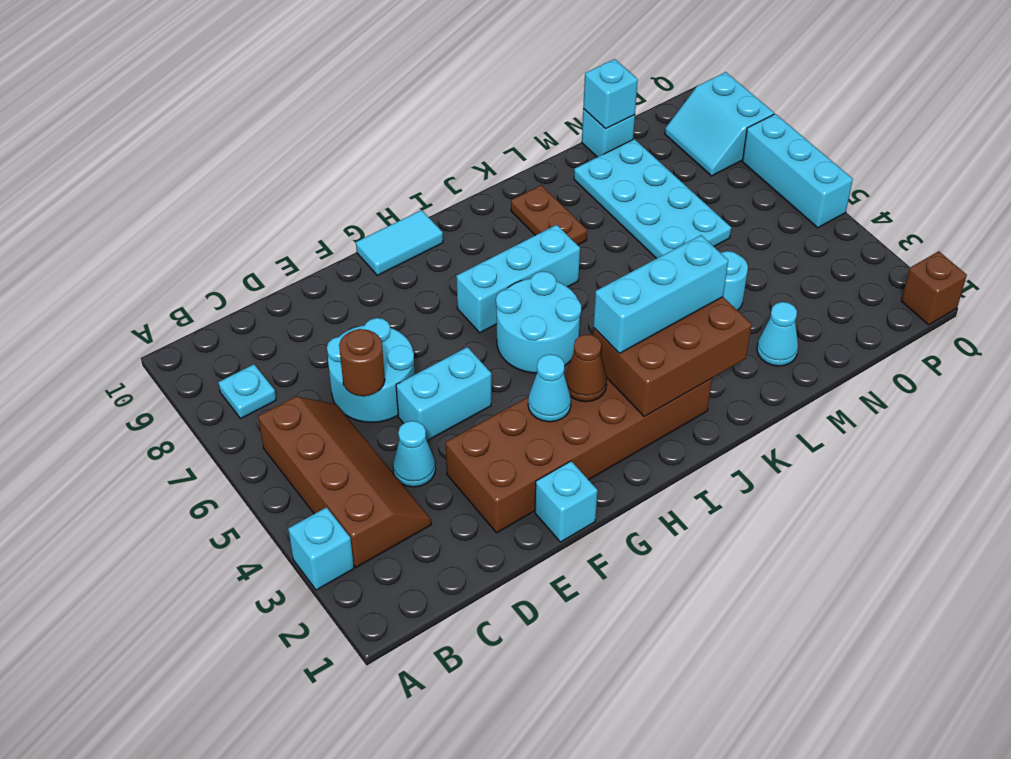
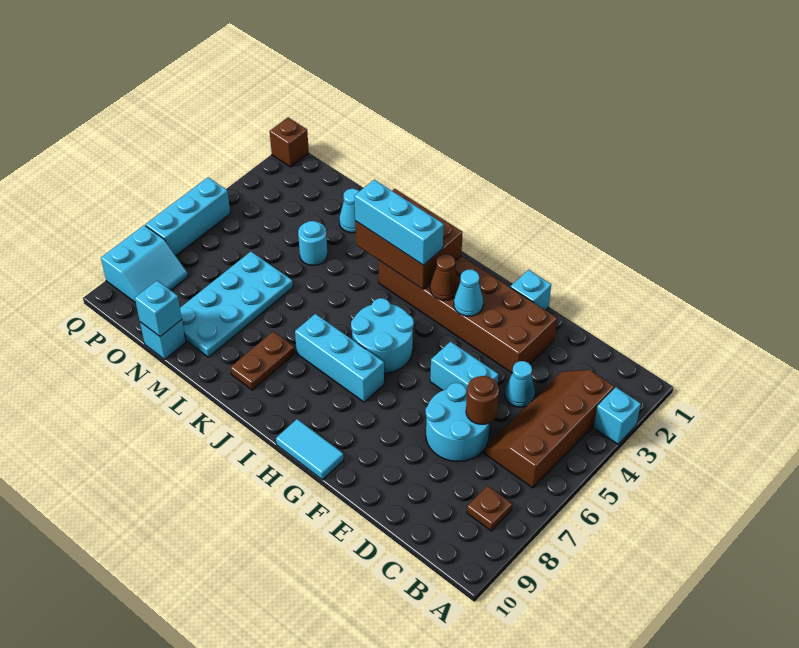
cyan plate B8 level 1 -> brown plate B8 level 1

